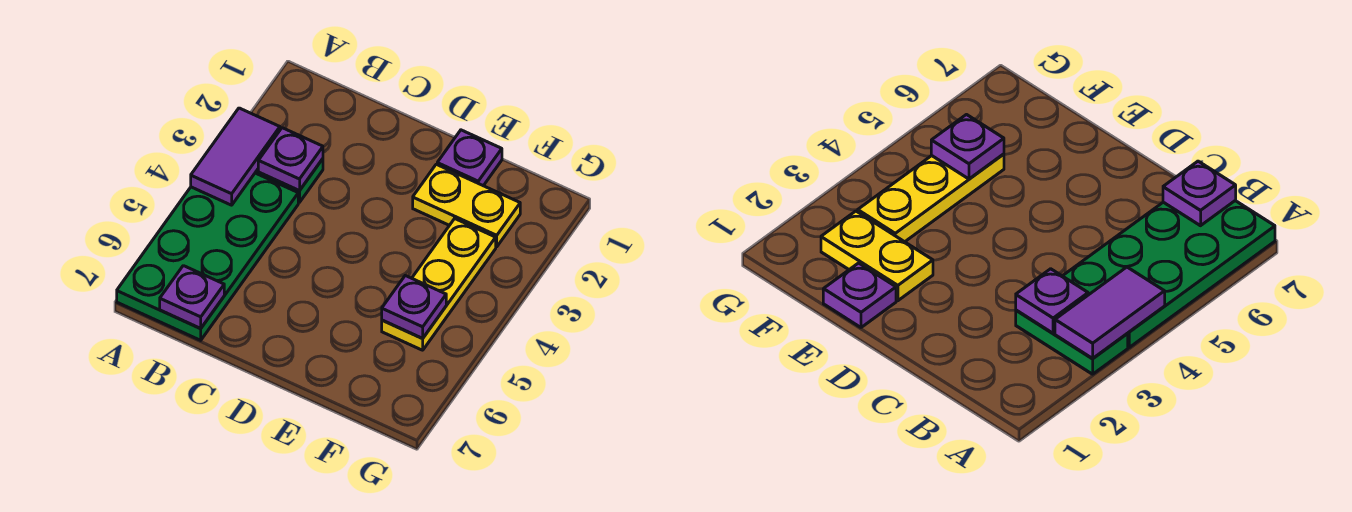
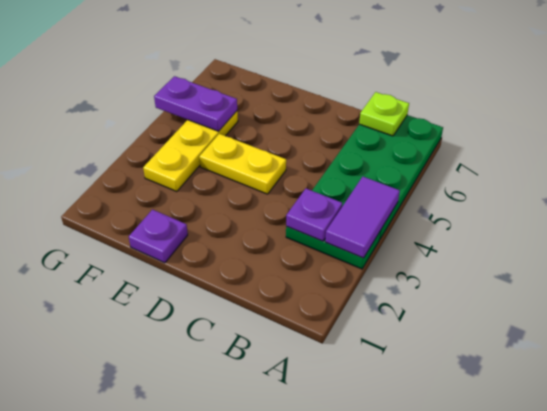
purple plate B7 level 2 -> lime plate B7 level 2
yellow plate E2:F2 level 1 -> yellow plate D4:E4 level 1
purple plate F5 level 2 -> purple plate F5:G5 level 2

